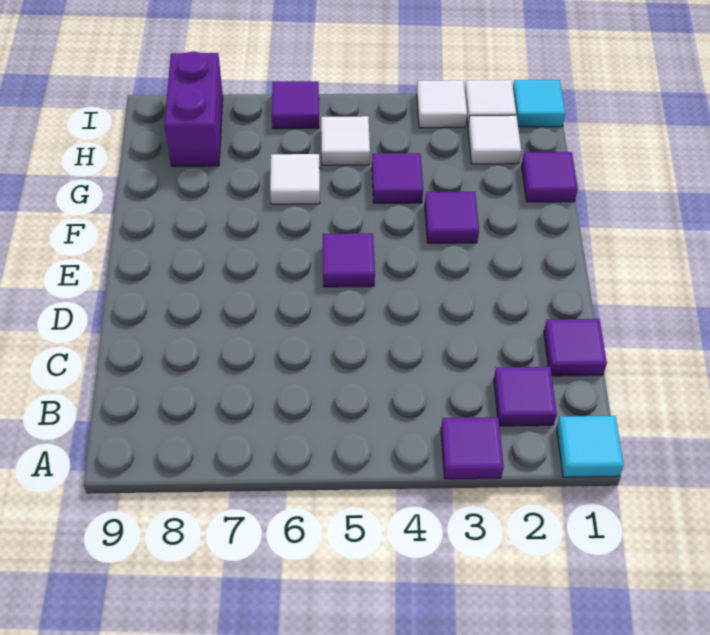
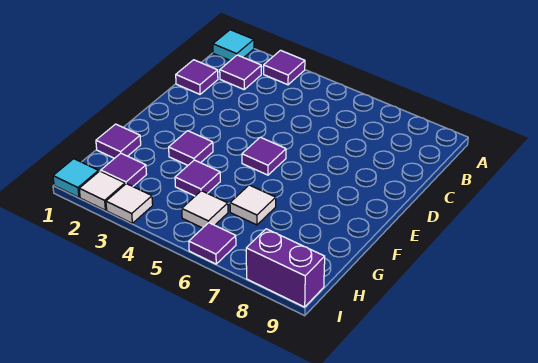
white tile H2 level 1 -> purple tile H2 level 1
purple brick H8:I8 level 1 -> purple brick I8:I9 level 1

